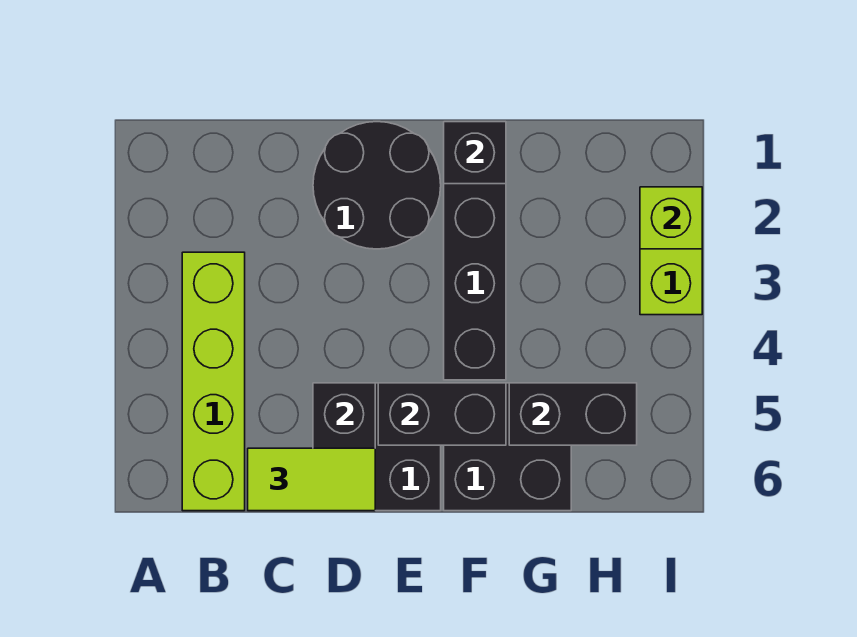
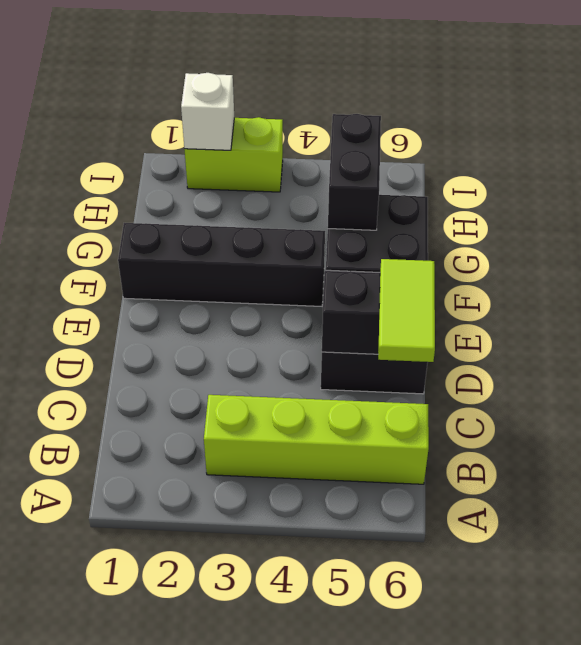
black round brick D1:E2 level 1 -> none
black brick E5:F5 level 2 -> none
black brick F1 level 2 -> none
lime brick I2 level 2 -> white brick I2 level 2

